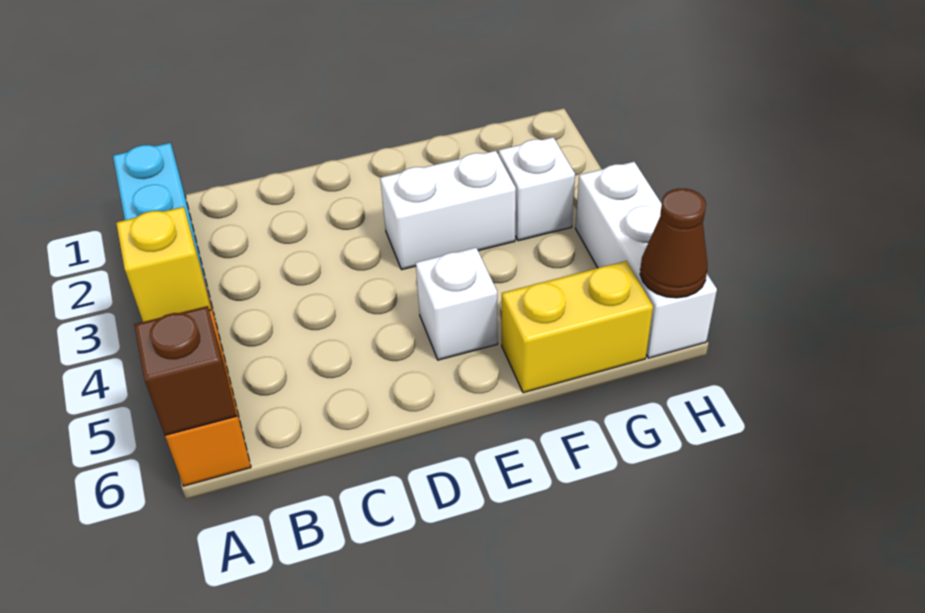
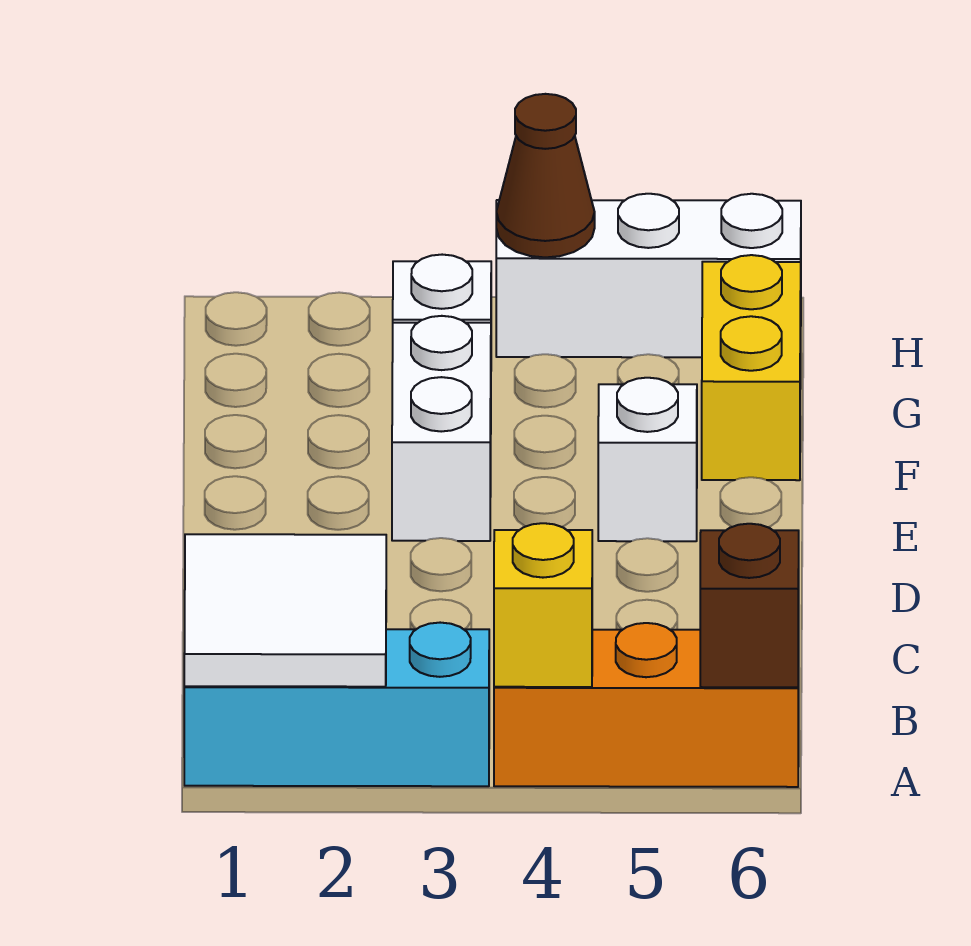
none -> white tile A1:B2 level 2
brown cone H6 level 2 -> brown cone H4 level 2

